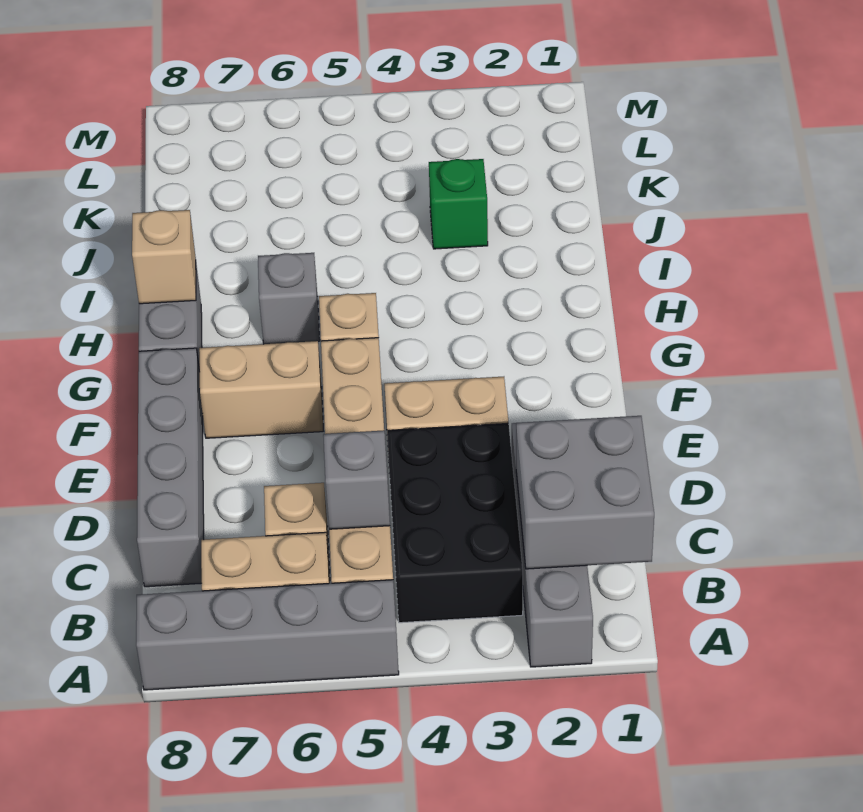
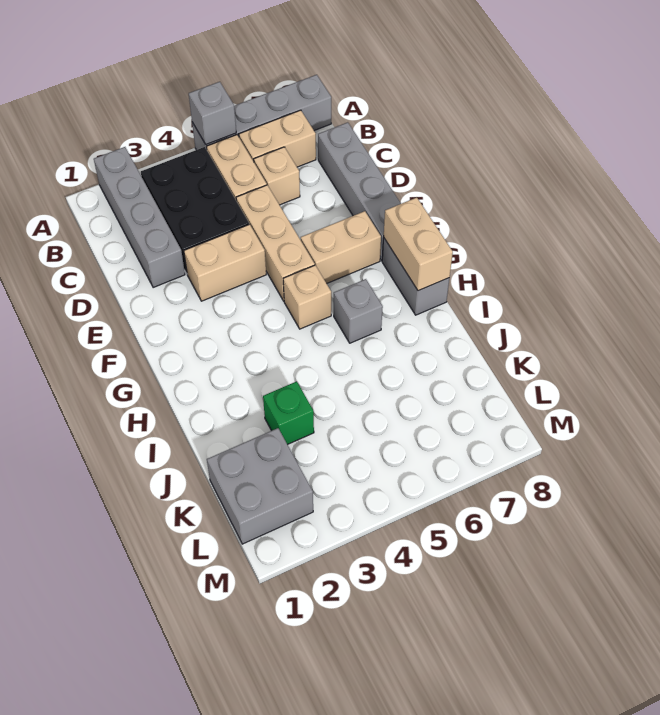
grey brick B1:C2 level 2 -> grey brick K1:L2 level 1
grey brick C5 level 2 -> grey brick A5 level 2
tan brick H8 level 2 -> tan brick G8:H8 level 2

